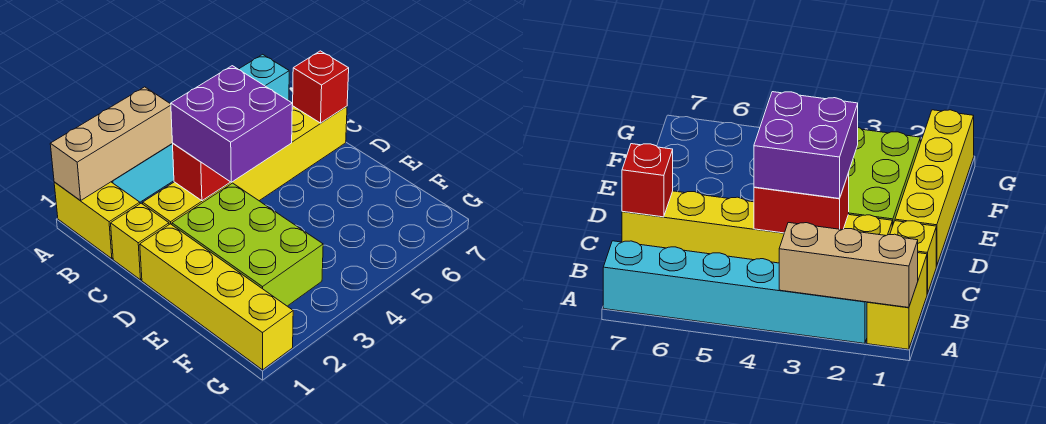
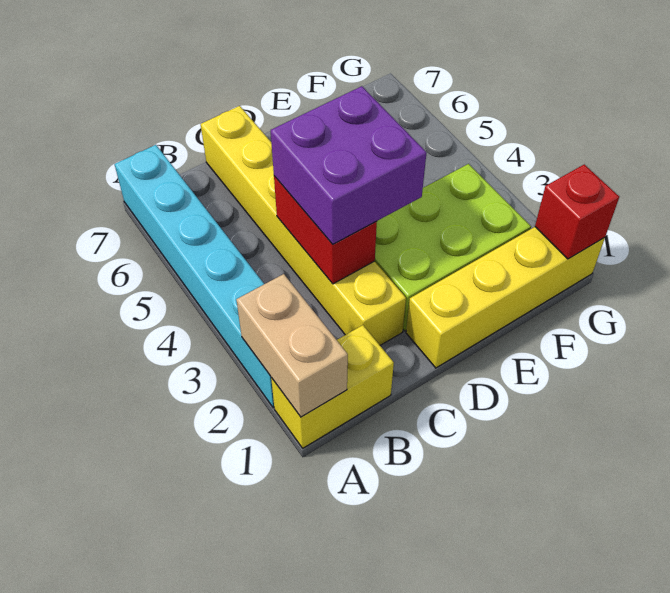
tan brick A1:A3 level 2 -> tan brick A1:A2 level 2
yellow brick C1 level 1 -> none
red brick C7 level 2 -> red brick G1 level 2

